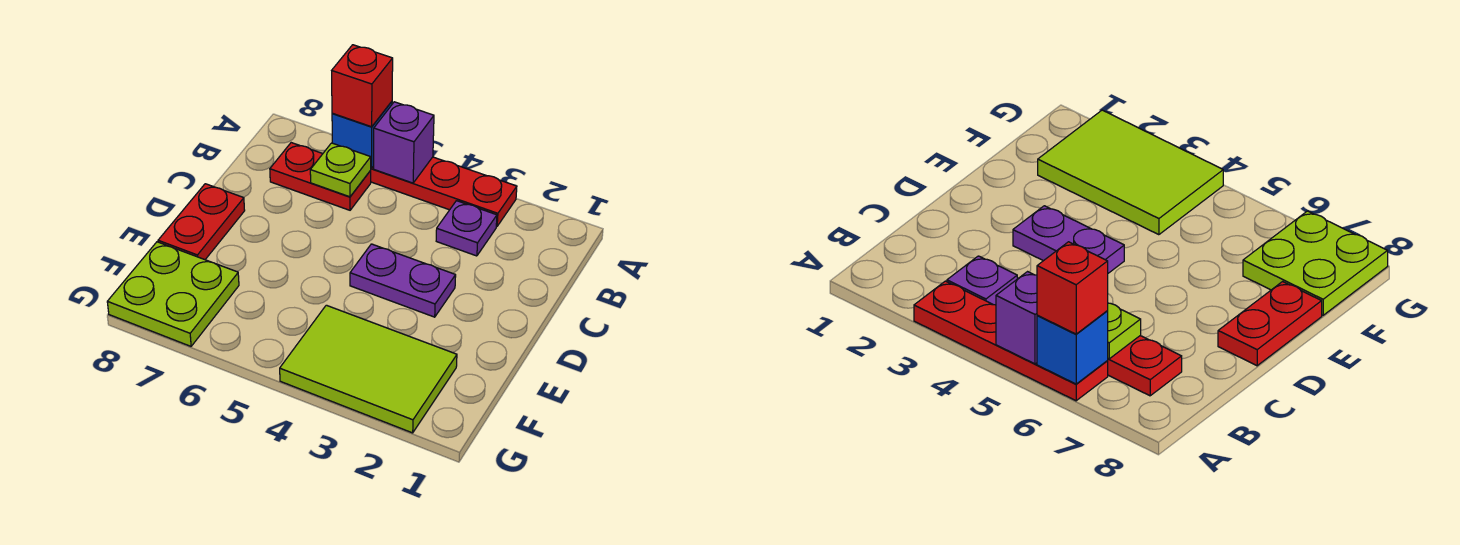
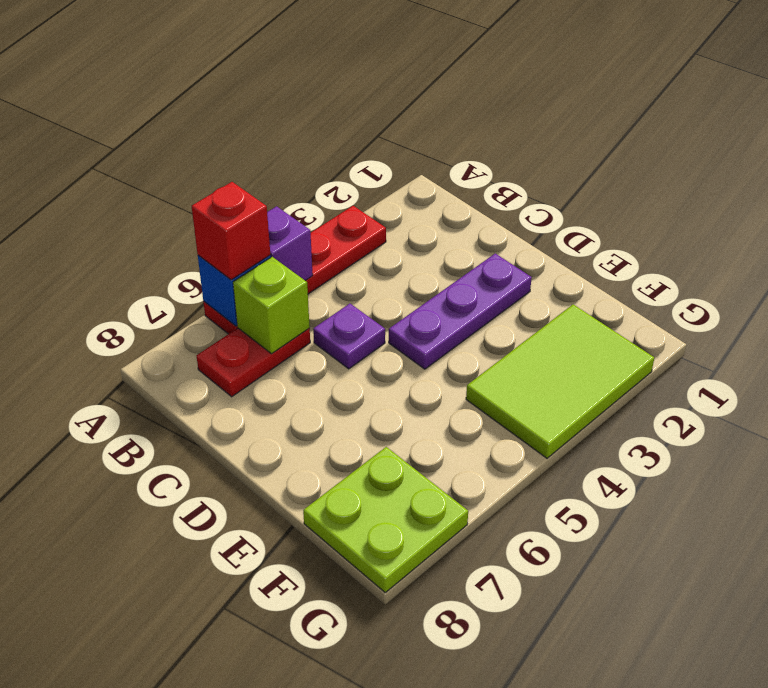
purple plate B3 level 1 -> purple plate C5 level 1
lime plate B6 level 2 -> lime brick B6 level 2
purple plate D3:D4 level 1 -> purple plate D2:D4 level 1
red plate D8:E8 level 1 -> none

